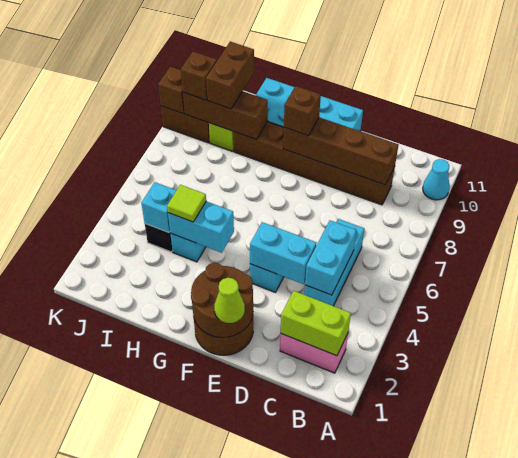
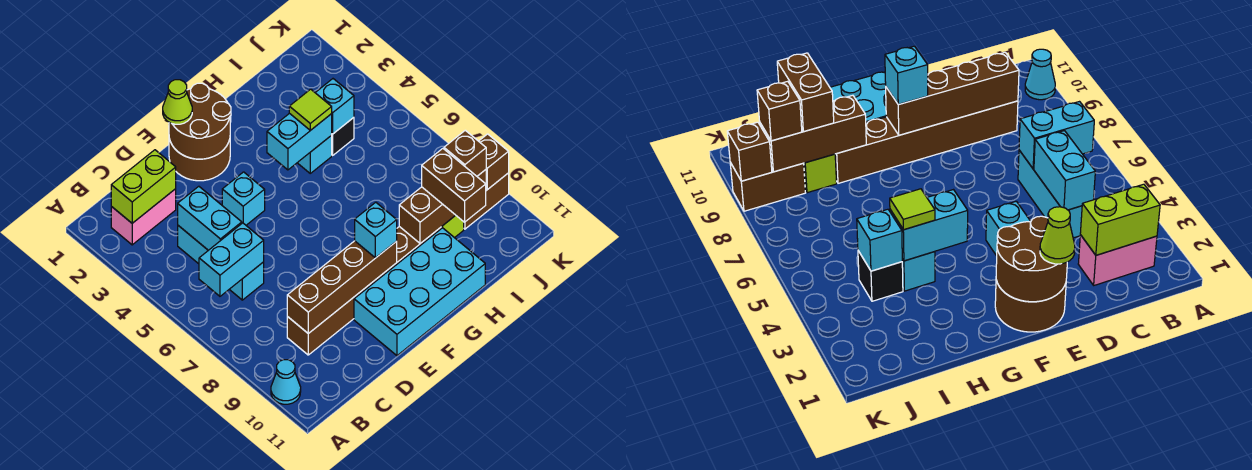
cyan brick D4:E4 level 2 -> cyan brick B6:C6 level 2
brown brick F9 level 3 -> cyan brick F9 level 3

